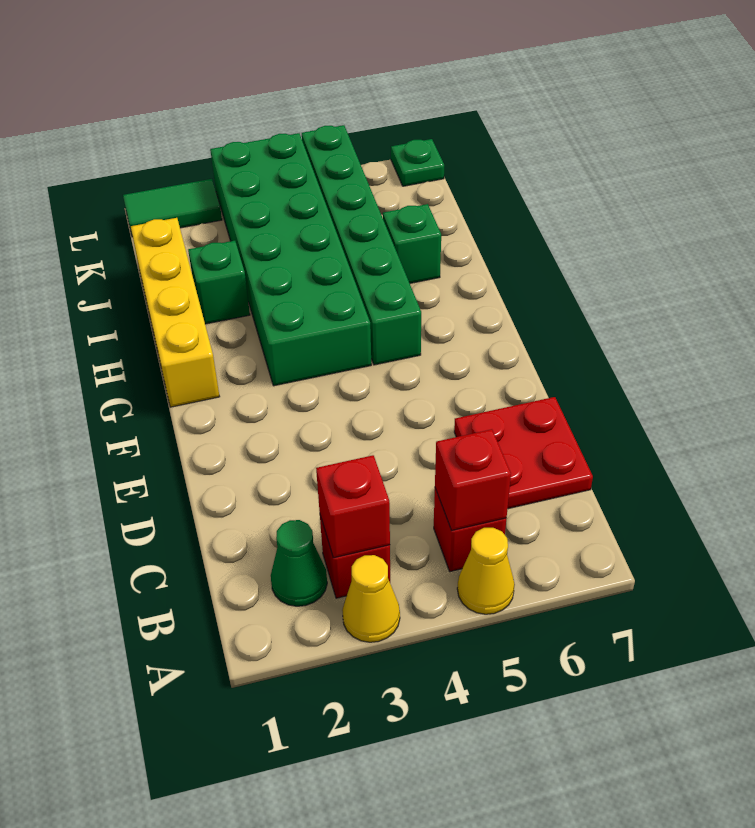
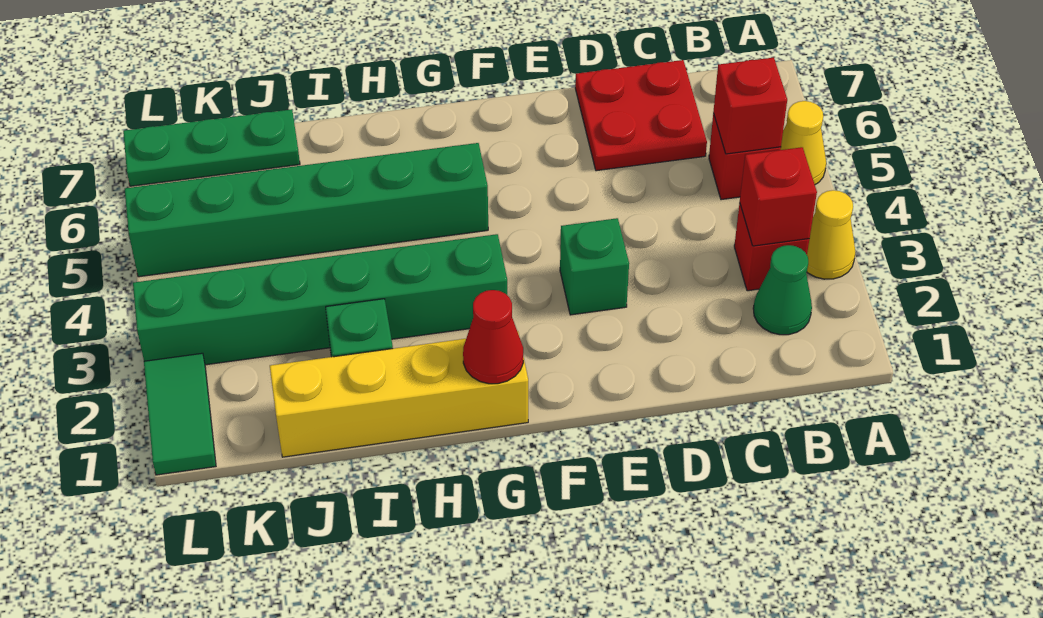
none -> red cone G1 level 2
green brick G3:L4 level 1 -> green brick G3:L3 level 1
green brick I6 level 1 -> green brick E3 level 1
green plate L7 level 1 -> green plate J7:L7 level 1

